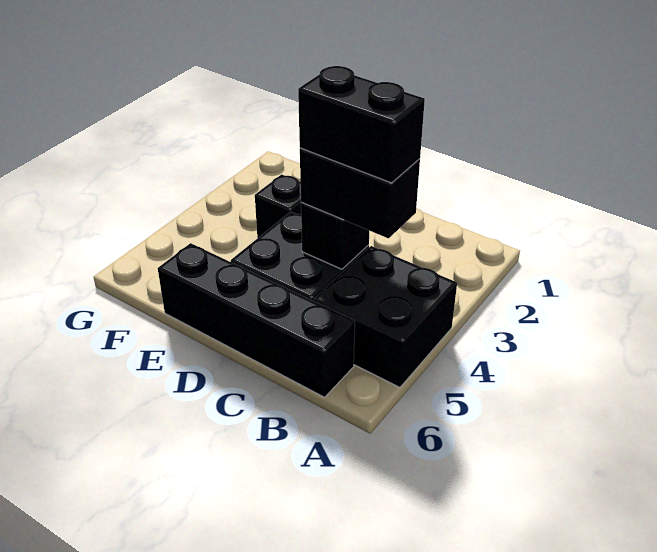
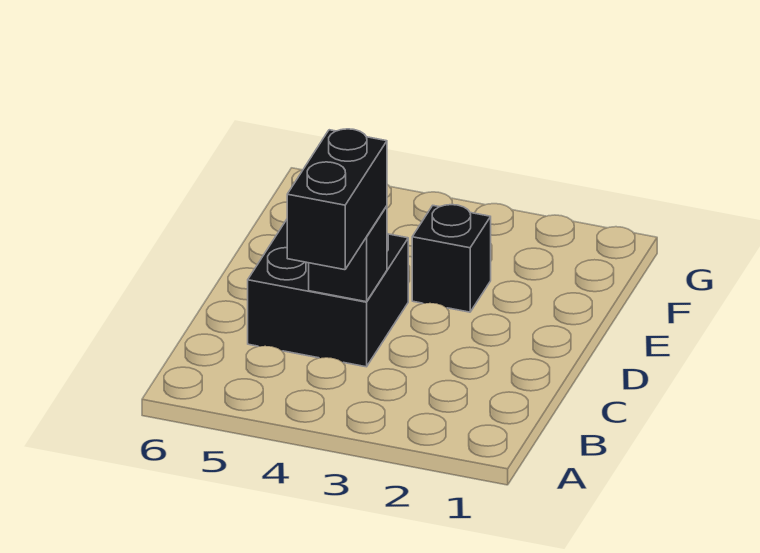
black brick A4:B5 level 1 -> none
black brick B4:C4 level 4 -> none
black brick B6:E6 level 1 -> none

